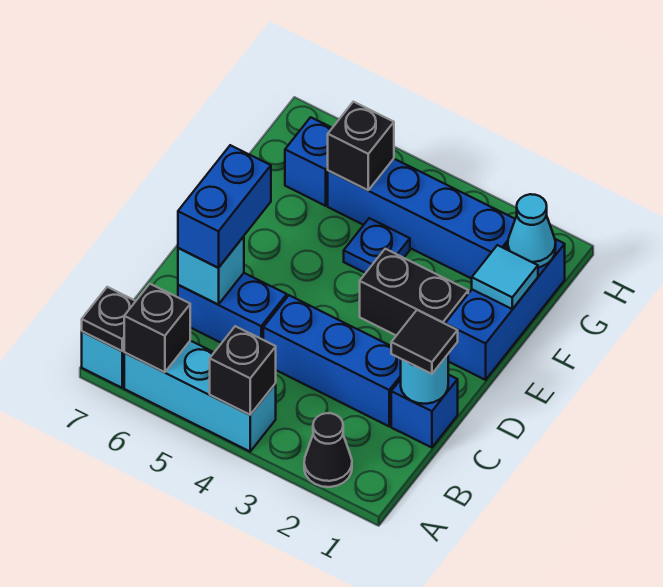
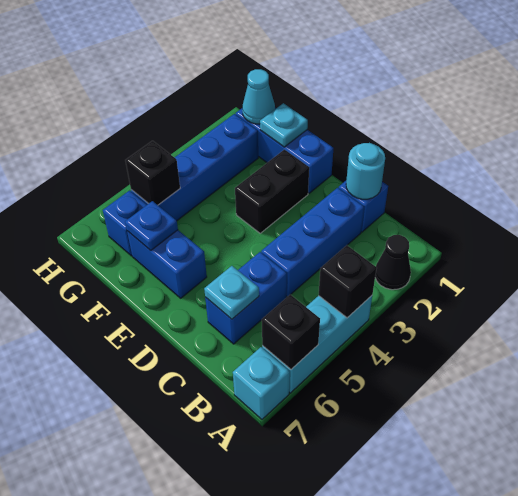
black plate A7 level 2 -> none
black tile C1 level 3 -> none
cyan brick C6 level 2 -> cyan plate C6 level 2
blue brick C6:D6 level 3 -> blue brick E6:F6 level 1
cyan tile F1 level 2 -> cyan plate F1 level 2
blue plate F4 level 1 -> blue plate F6 level 2

